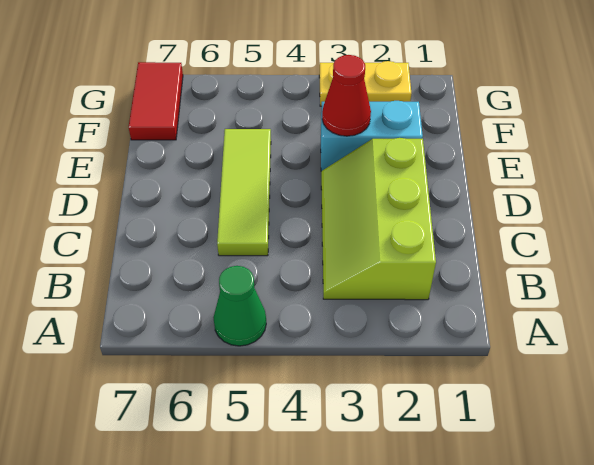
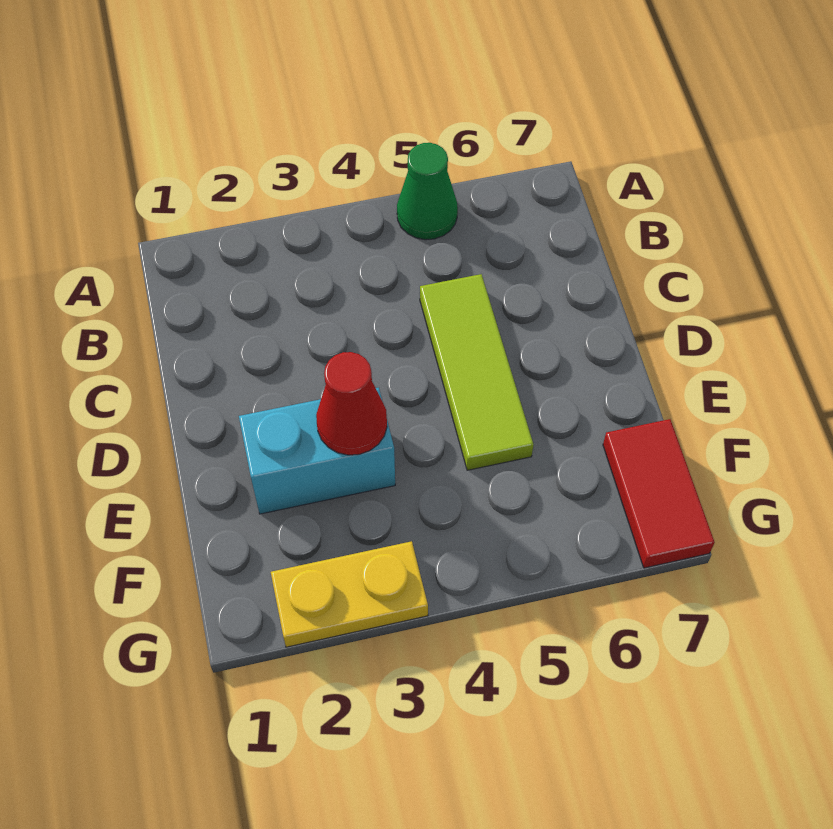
lime slope B2:D3 level 1 top 2 -> none

